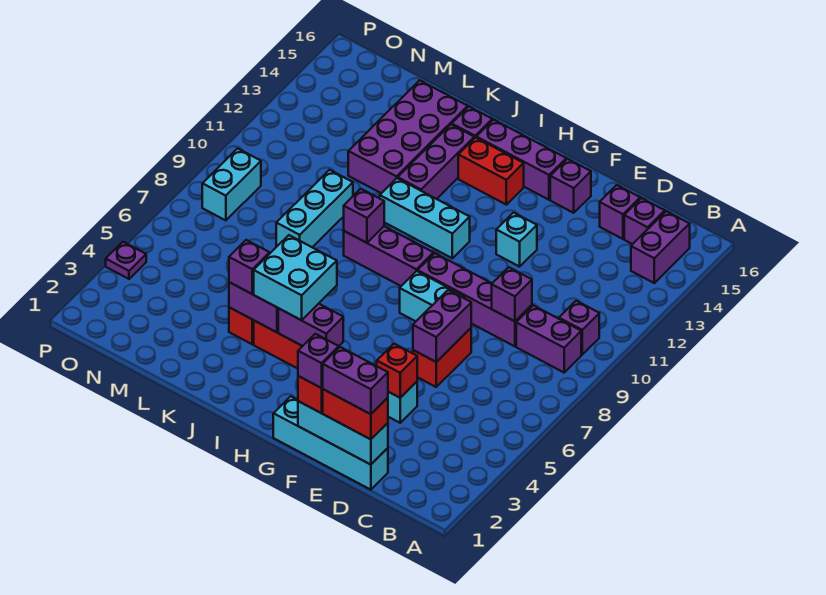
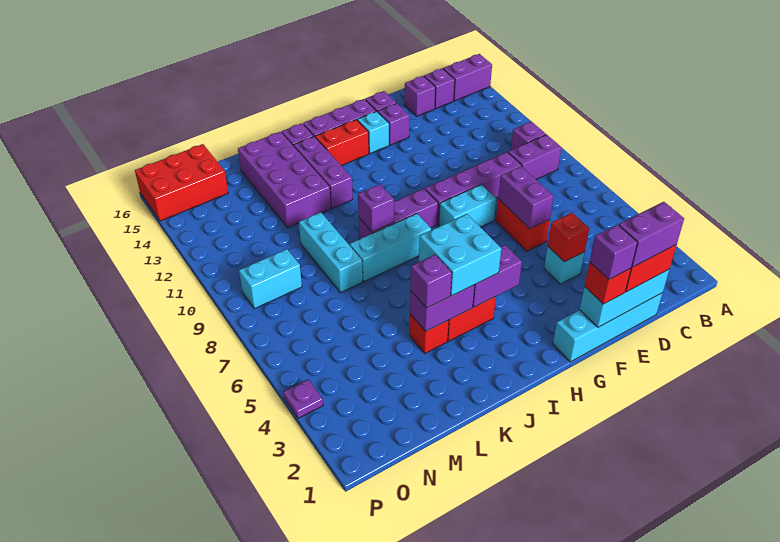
purple brick B14:B15 level 1 -> purple brick A15:B15 level 1
purple brick D9 level 2 -> purple brick F14 level 1
cyan brick F12 level 1 -> cyan brick G14 level 1
cyan brick H11:J11 level 1 -> cyan brick I8:K8 level 1
none -> red brick N15:P16 level 1
cyan brick O8:O9 level 1 -> cyan brick N9:O9 level 1

